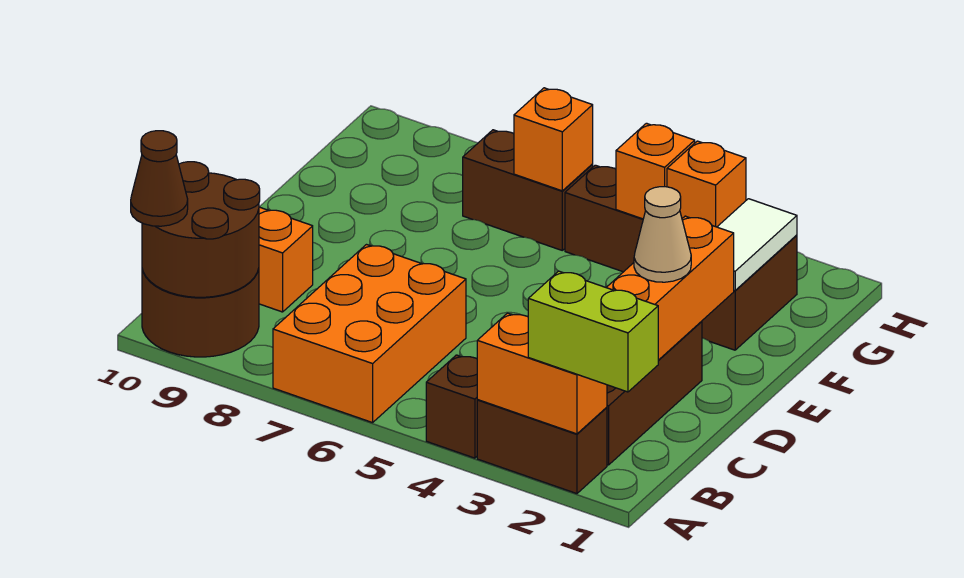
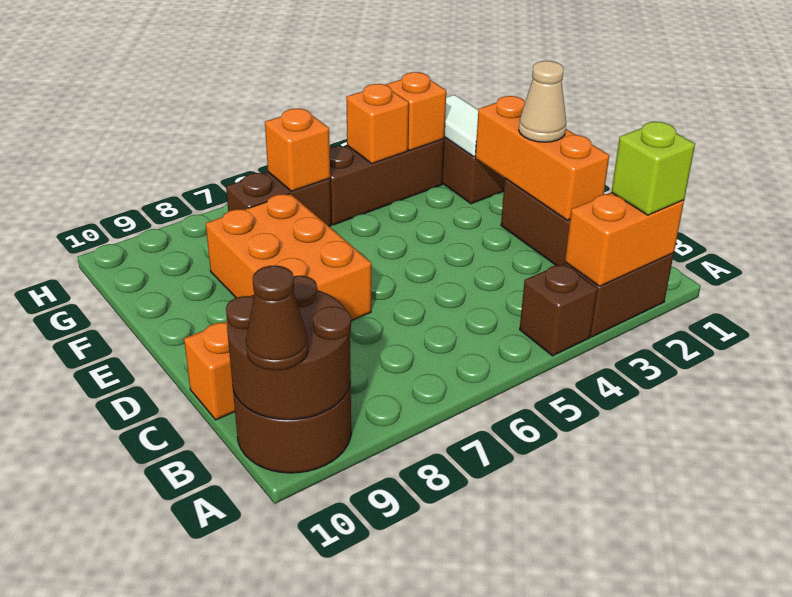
lime brick A1:A2 level 3 -> lime brick A2 level 3
orange brick A6:C7 level 1 -> orange brick D7:F8 level 1

